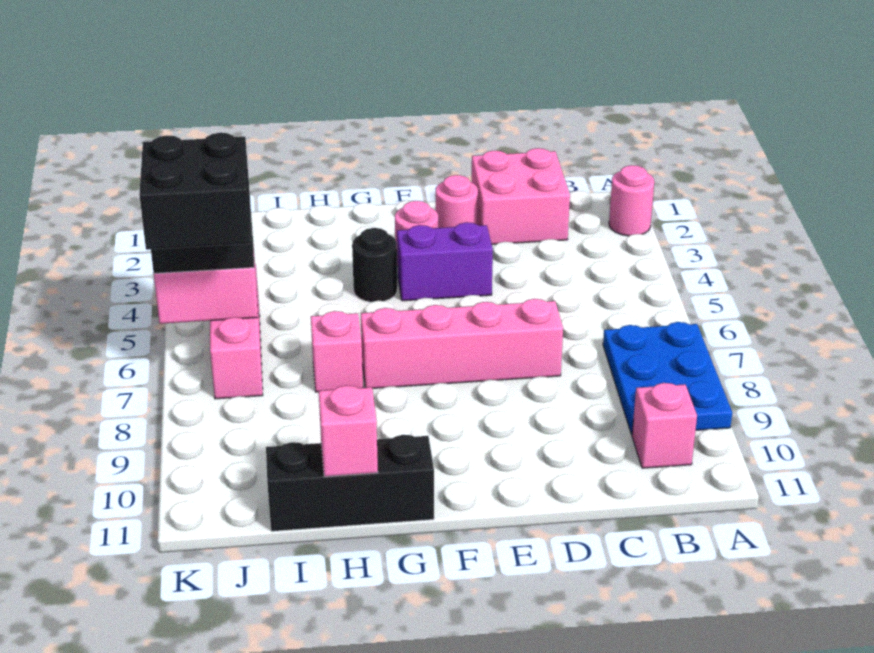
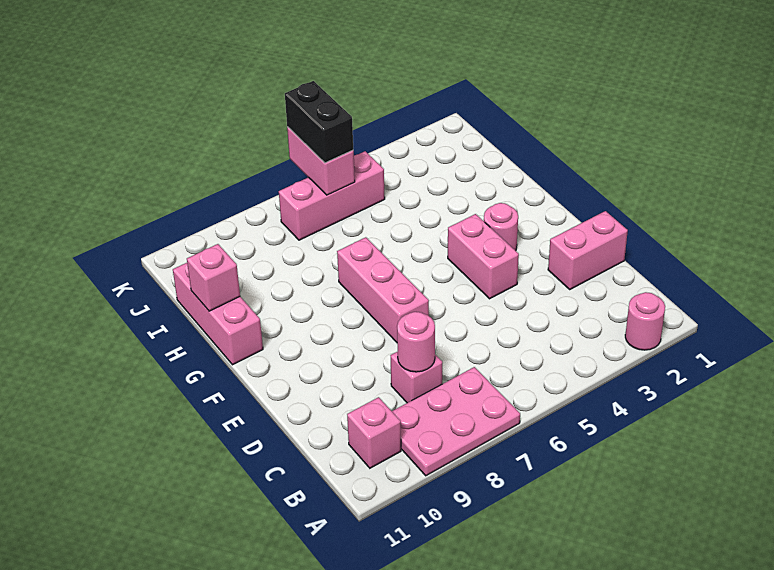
blue plate A7:B9 level 1 -> pink plate A7:B9 level 1
pink brick C1:D2 level 1 -> pink brick D1:D2 level 1
pink brick D7:G7 level 1 -> pink brick E7:G7 level 1
pink round brick E2 level 1 -> pink round brick C8 level 2
purple brick E4:F4 level 1 -> pink brick E4:F4 level 1
black round brick G4 level 1 -> none
black brick G11:I11 level 1 -> pink brick G11:I11 level 1
pink brick H7 level 1 -> pink brick C8 level 1
black brick J6:K7 level 4 -> none

